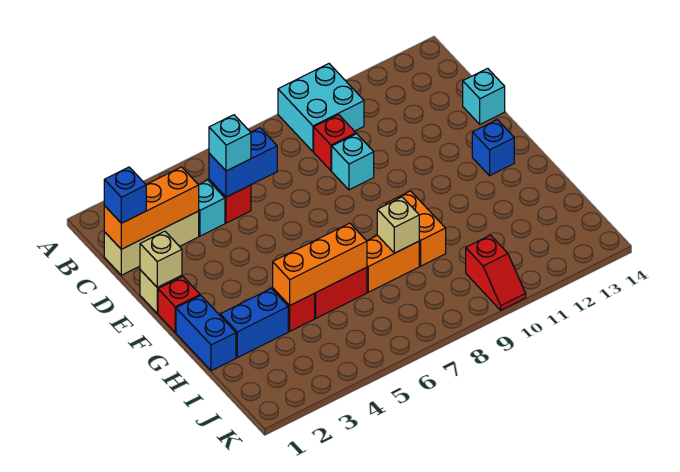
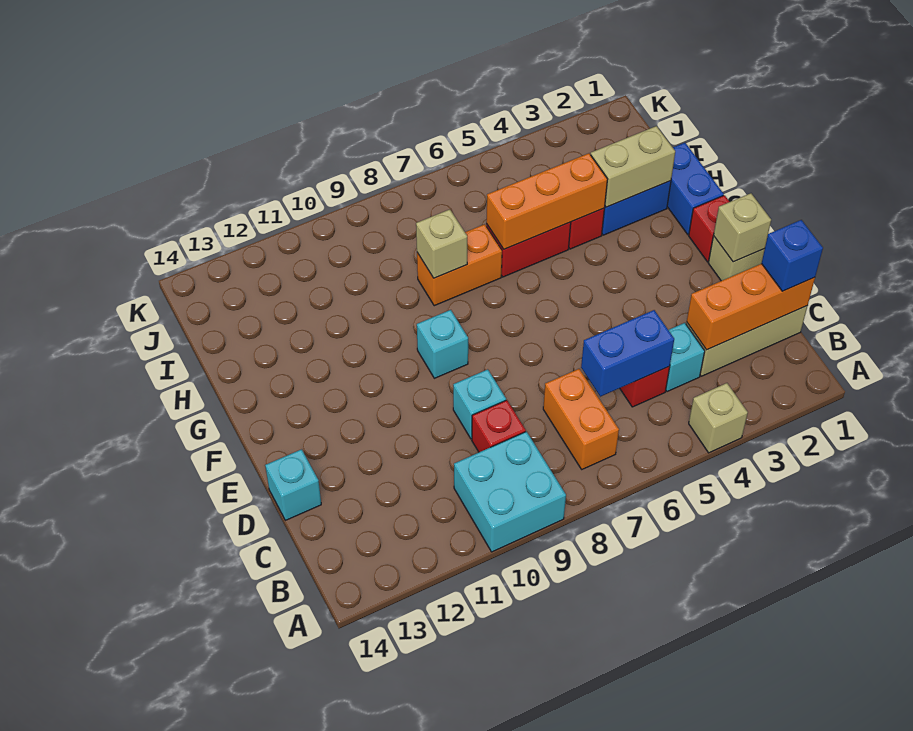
none -> tan brick A4 level 1
cyan brick C5 level 3 -> cyan brick F9 level 1
blue brick F13 level 1 -> none
orange brick G9:H9 level 1 -> orange brick B7:C7 level 1
none -> tan brick H2:H3 level 2
red slope J10:K10 level 1 top J -> none

